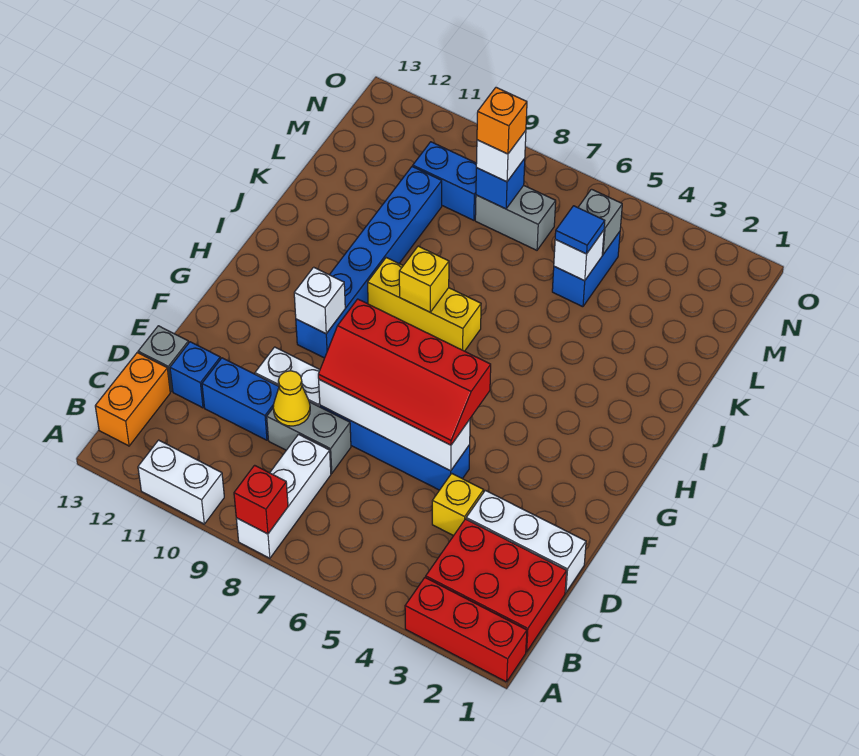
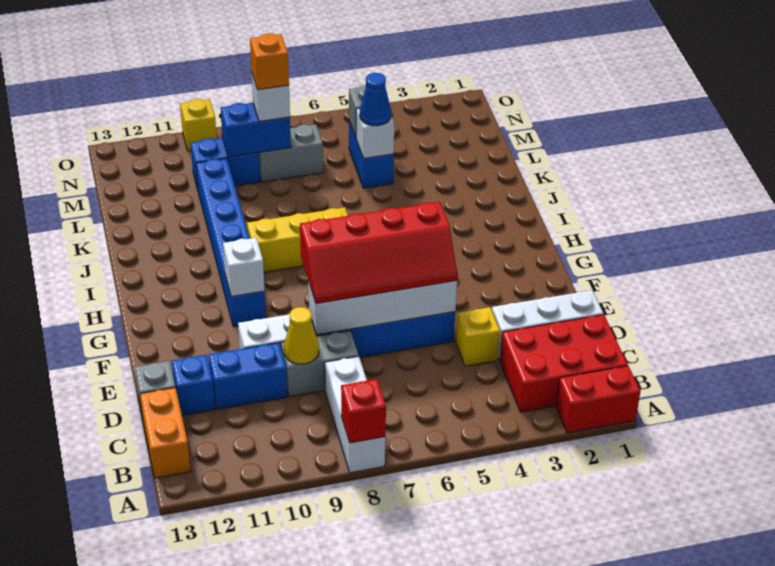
red brick A1:A3 level 1 -> red brick A1:A2 level 1
white brick A10:A11 level 1 -> none
yellow brick I8 level 2 -> yellow brick O10 level 1
blue tile L5 level 3 -> blue cone L5 level 3
blue brick M8 level 2 -> blue brick M8:M9 level 2

